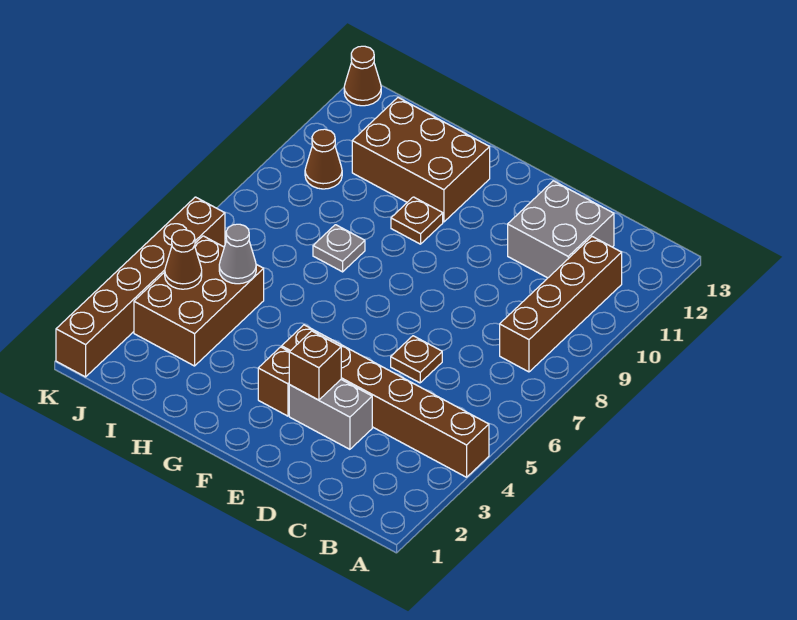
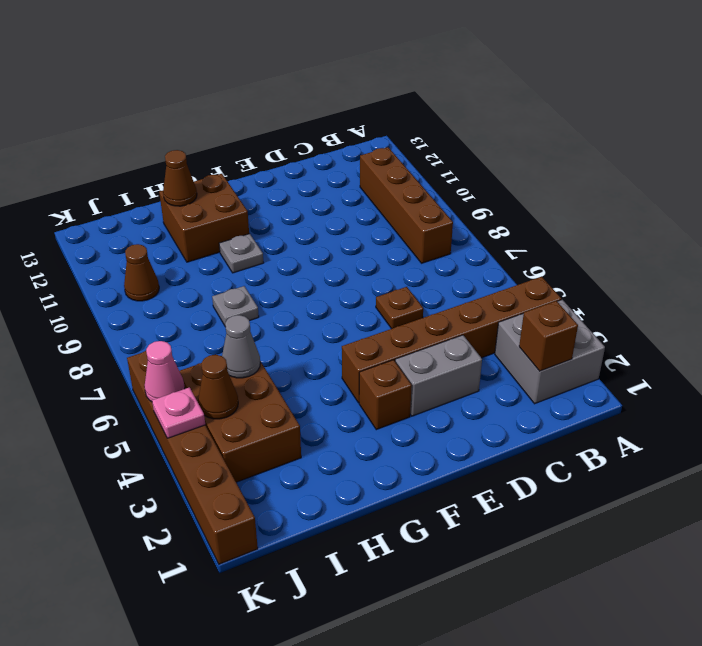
grey brick C11:D12 level 1 -> grey brick A2:B3 level 1
brown brick E3 level 2 -> brown brick B2 level 2
brown plate G10 level 1 -> grey plate G10 level 1
brown brick G11:I12 level 1 -> brown brick G11:H12 level 1
none -> pink plate K4 level 2
none -> pink cone K5 level 2
brown cone K13 level 1 -> brown cone H12 level 2

